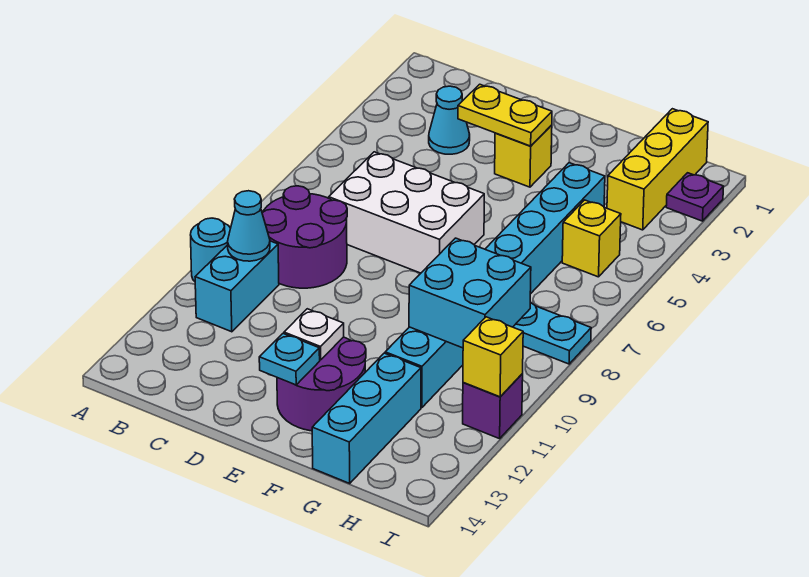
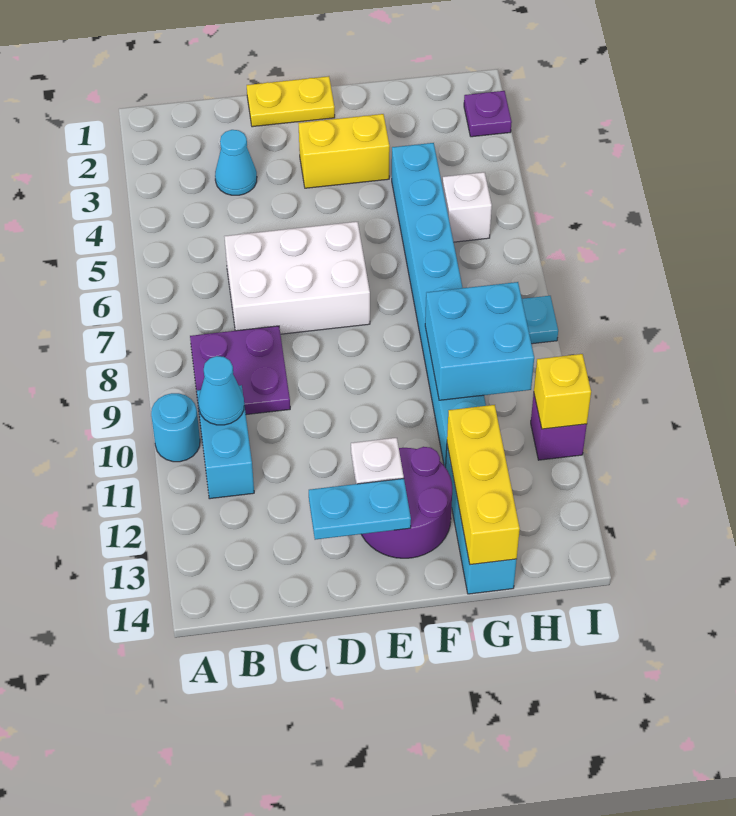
purple round brick B8:C9 level 1 -> purple plate B8:C9 level 1
yellow plate D3:E3 level 2 -> yellow plate D1:E1 level 1
yellow brick E3 level 1 -> yellow brick E3:F3 level 1
cyan plate E13 level 2 -> cyan plate D13:E13 level 2
yellow brick H1:H3 level 1 -> yellow brick G12:G14 level 2
yellow brick H5 level 1 -> white brick H5 level 1

